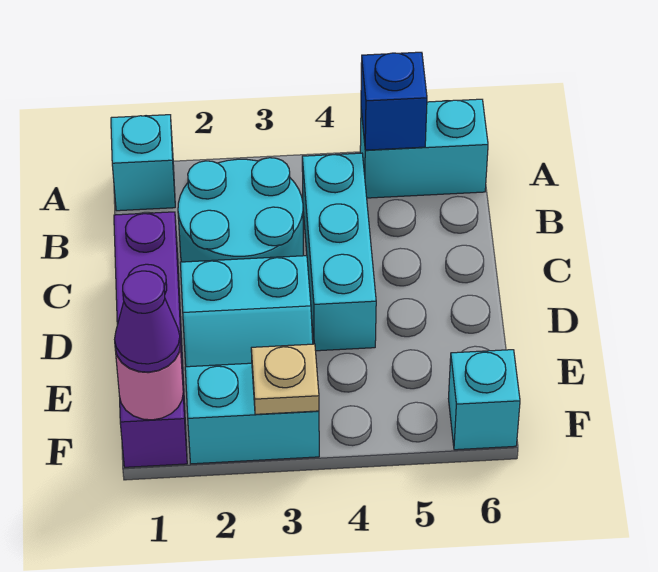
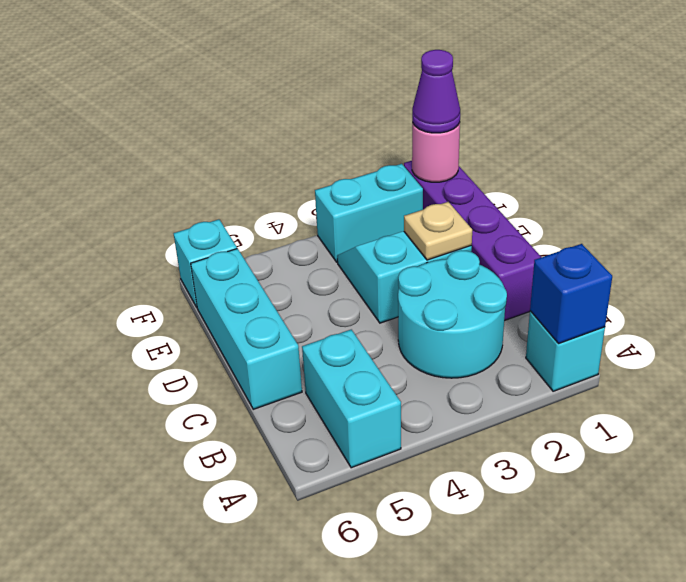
cyan brick A5:A6 level 1 -> cyan brick A5:B5 level 1
blue brick A5 level 2 -> blue brick A1 level 2
cyan brick B4:D4 level 1 -> cyan brick C6:E6 level 1
tan plate F3 level 2 -> tan plate D2 level 2

